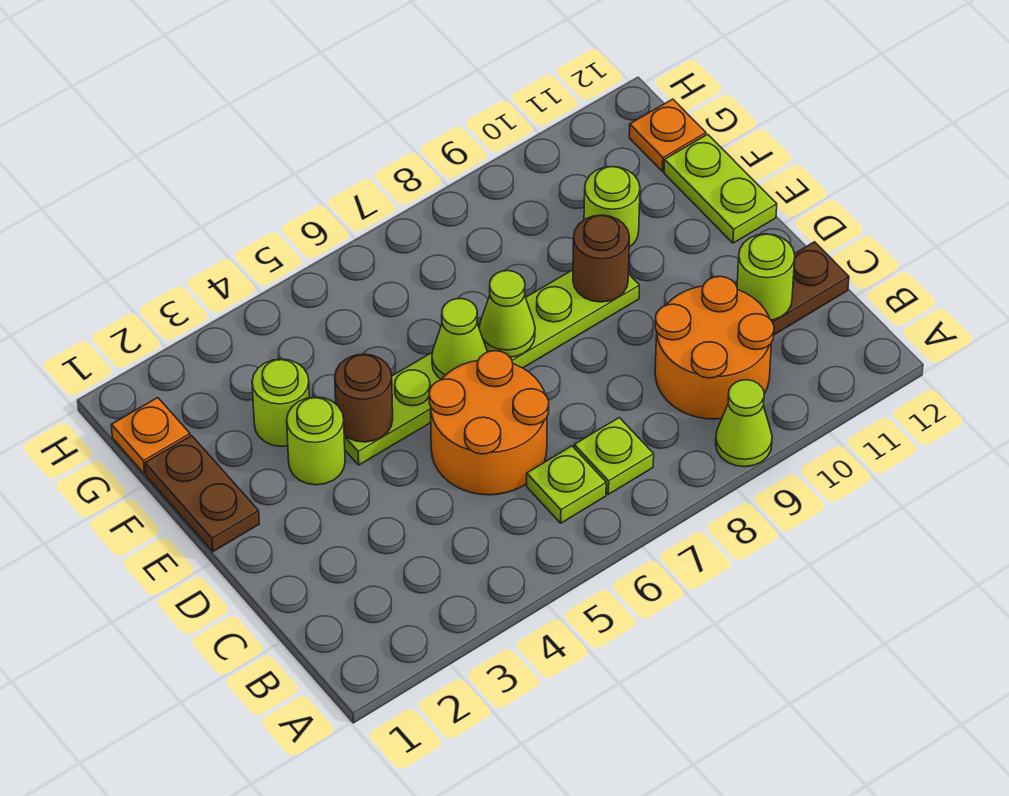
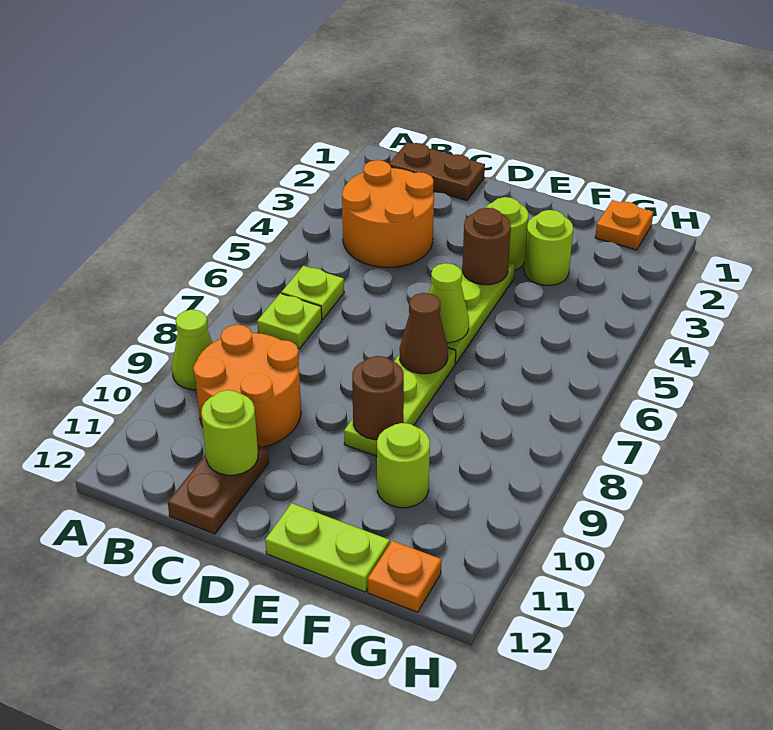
orange round brick C5:D6 level 1 -> orange round brick B3:C4 level 1
brown plate E1:F1 level 1 -> brown plate B1:C1 level 1
lime cone E7 level 2 -> brown cone E7 level 2

